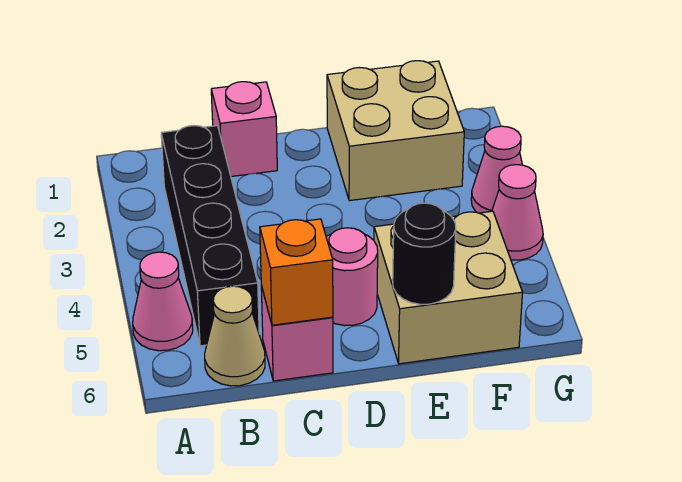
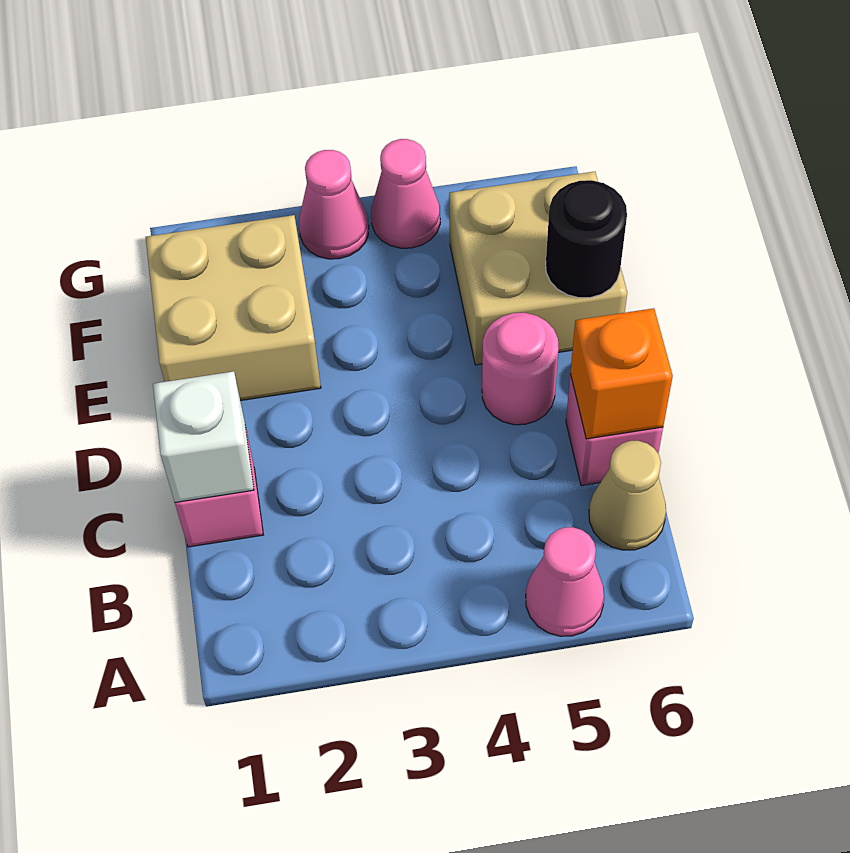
black brick B2:B5 level 1 -> none
none -> white brick C1 level 2

